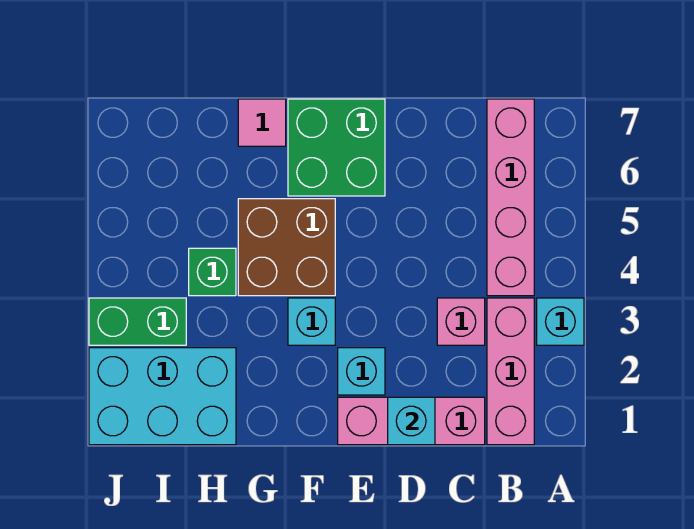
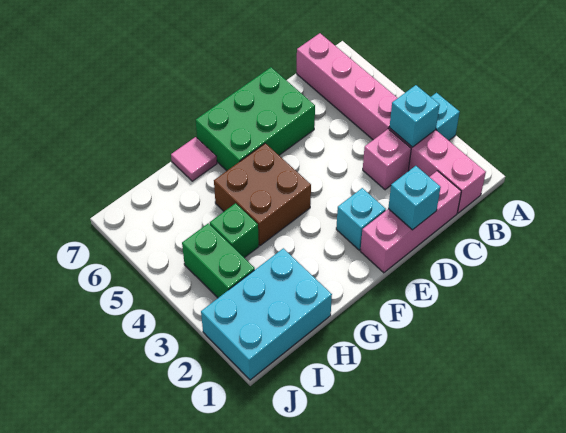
green brick E6:F7 level 1 -> green brick D6:F7 level 1
cyan brick F3 level 1 -> cyan brick B3 level 2
green brick I3:J3 level 1 -> green brick I3:I4 level 1

